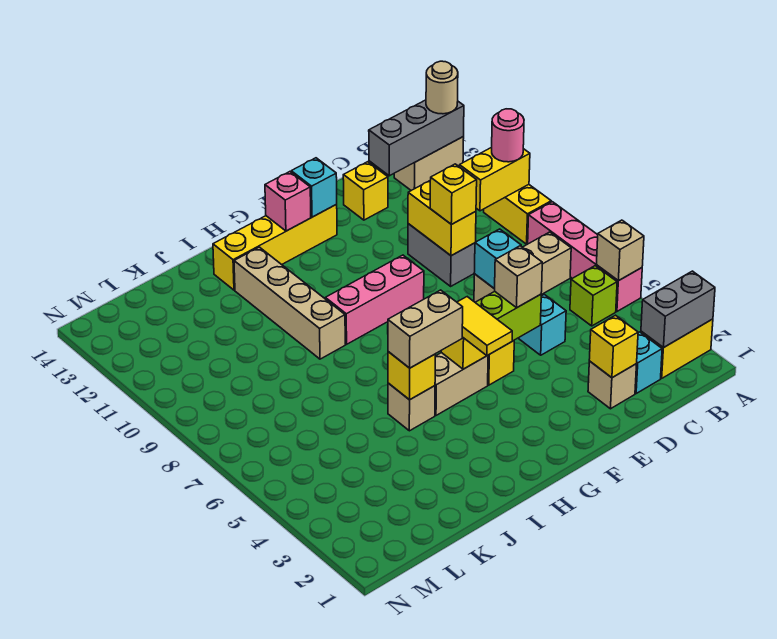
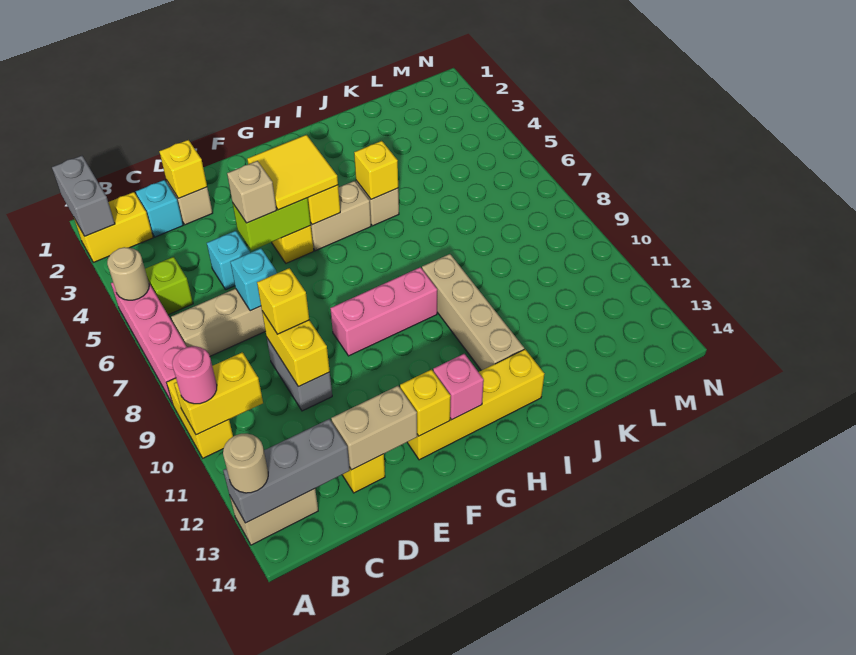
grey brick A2:B2 level 2 -> grey brick A1:A2 level 2
tan brick A5 level 2 -> tan round brick A5 level 2
cyan brick F13 level 2 -> yellow brick F13 level 2
yellow tile G4:G5 level 3 -> yellow tile F4:G5 level 3
tan brick H5:I5 level 3 -> tan brick D13:E13 level 2

